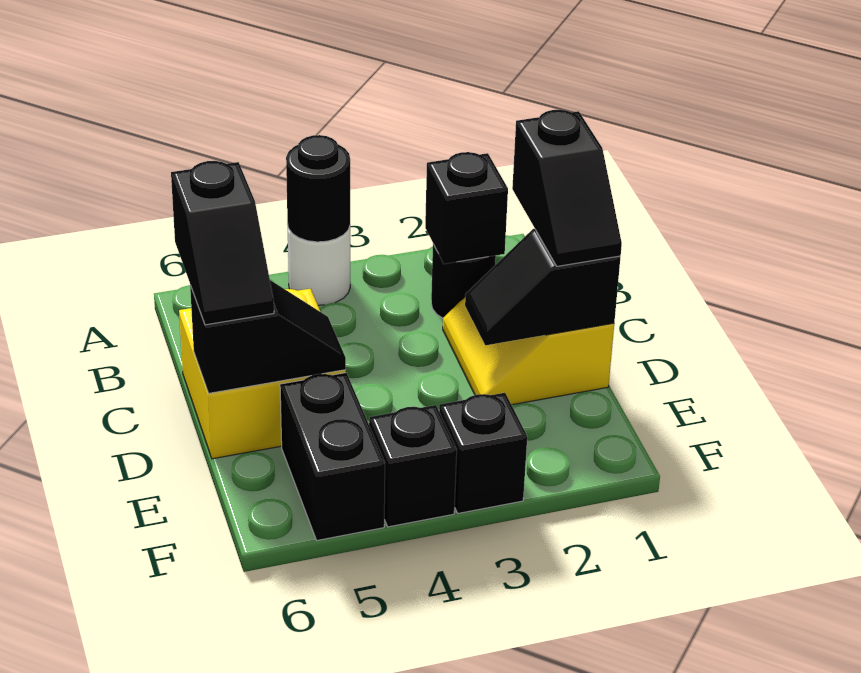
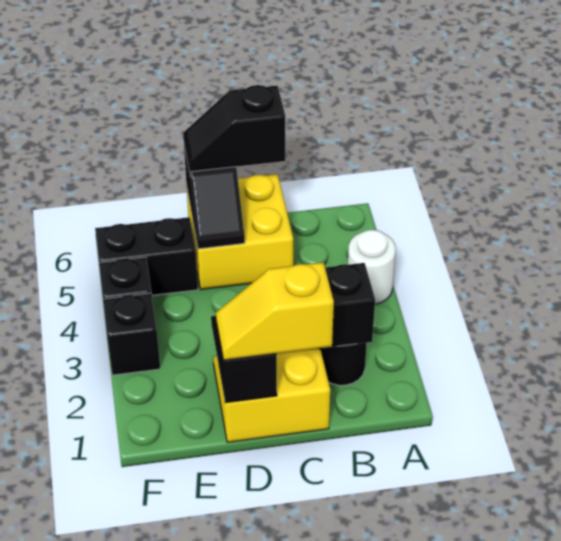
black round brick A4 level 2 -> none
black slope C1:D1 level 3 top C -> yellow slope C1:D1 level 3 top C

